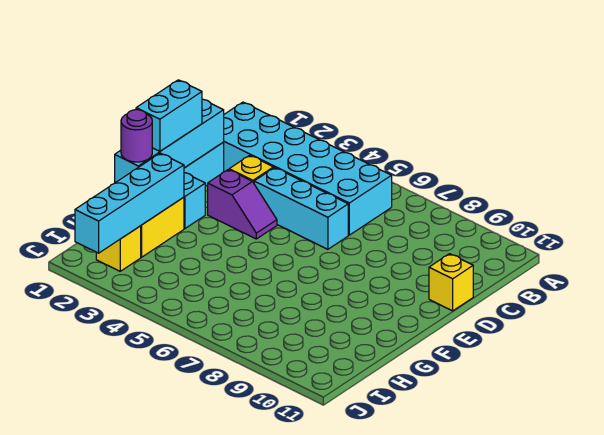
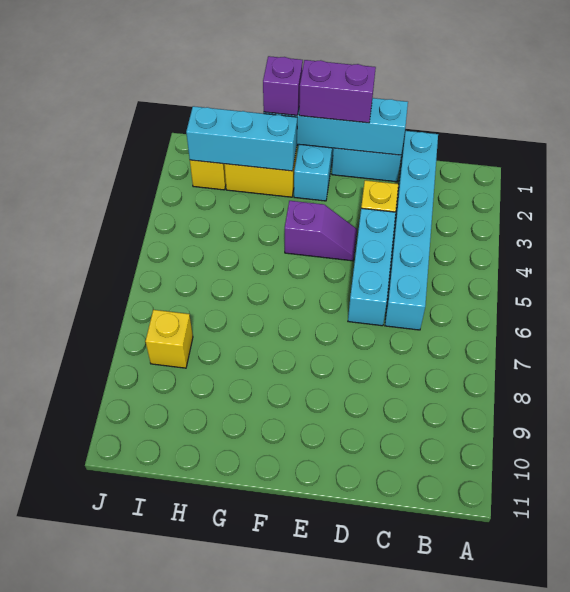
cyan brick B1:C6 level 1 -> cyan brick C1:C6 level 1
yellow brick D11 level 1 -> yellow brick I8 level 1
cyan brick E1:F1 level 3 -> purple brick E1:F1 level 3
purple slope E3:E4 level 1 top 3 -> purple slope E4:F4 level 1 top F
purple round brick G1 level 3 -> purple brick G1 level 3
cyan brick G2:J2 level 2 -> cyan brick G2:I2 level 2

